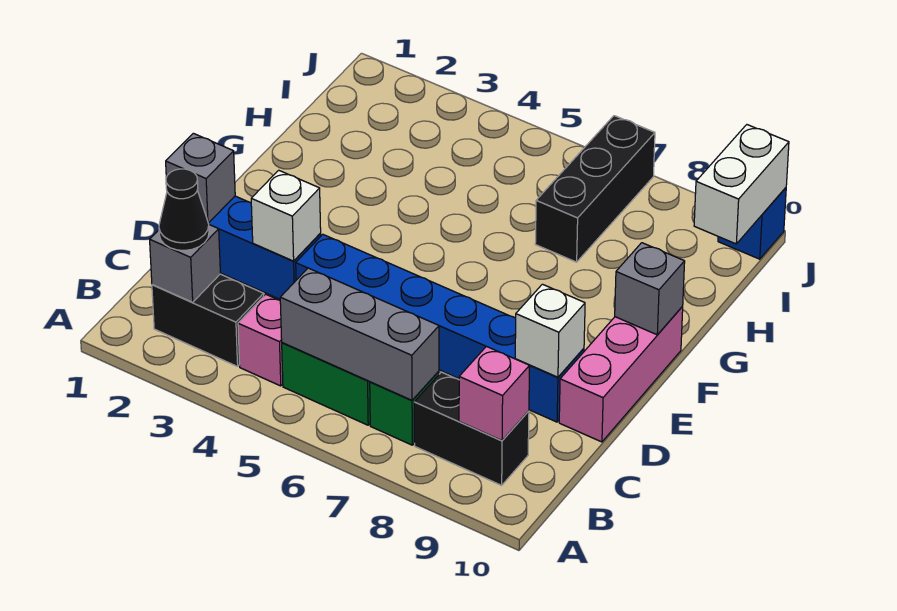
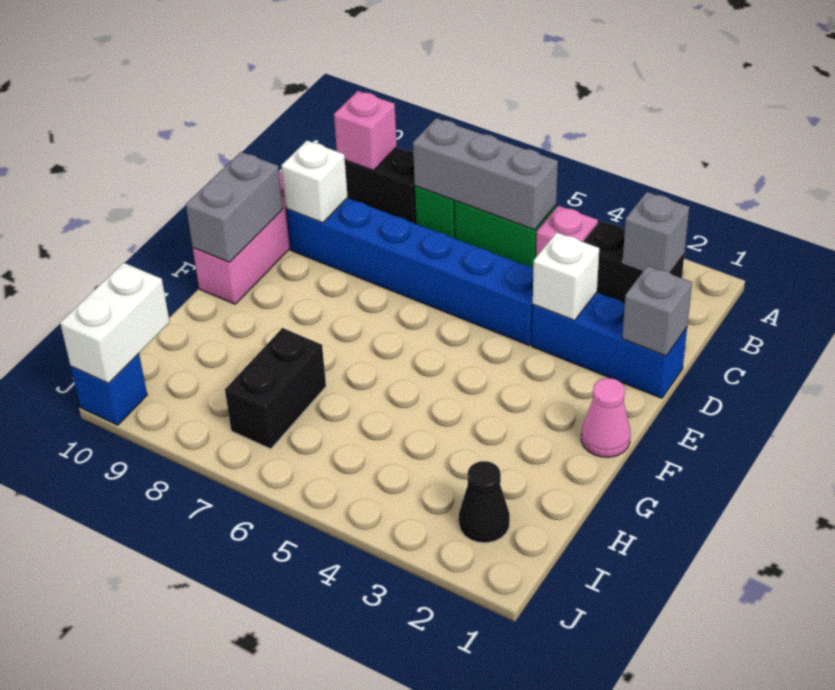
black cone B2 level 3 -> black cone I2 level 1
none -> pink cone F1 level 1
grey brick F10 level 2 -> grey brick E10:F10 level 2
black brick H7:J7 level 1 -> black brick H7:I7 level 1

